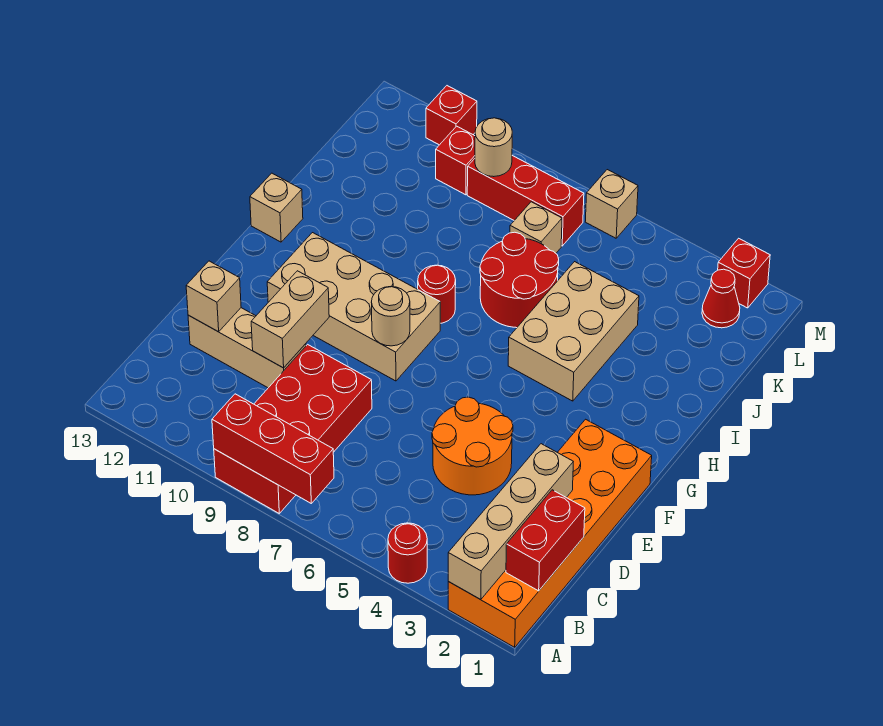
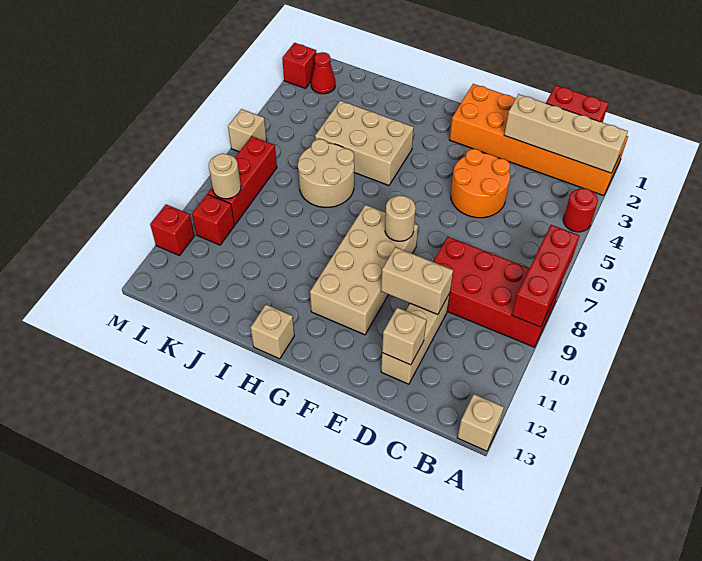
red round brick H8 level 1 -> none
red round brick I6:J7 level 1 -> tan round brick I6:J7 level 1
tan brick K7 level 1 -> tan brick A13 level 1

